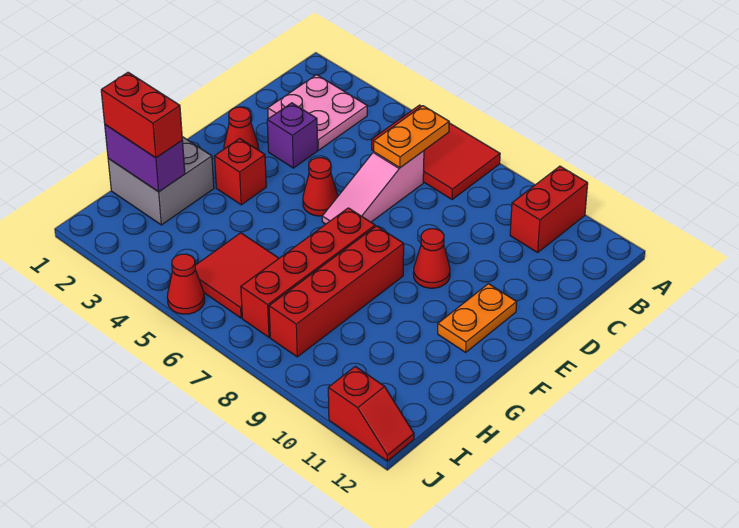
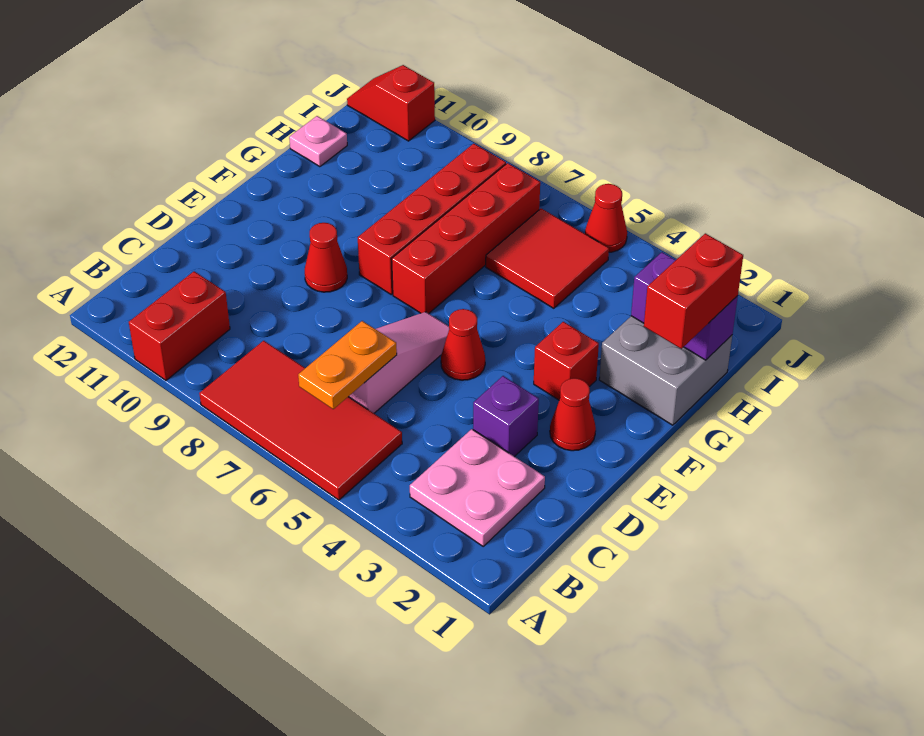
red tile A5:B7 level 1 -> red tile A5:B8 level 1
orange plate E11:F11 level 1 -> none
red brick H1:H2 level 3 -> red brick G1:H1 level 3
none -> pink plate H12 level 1

